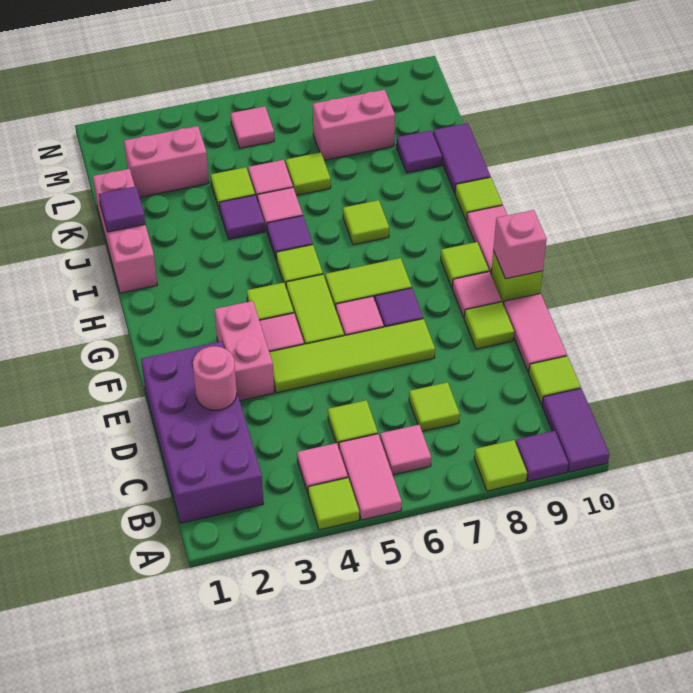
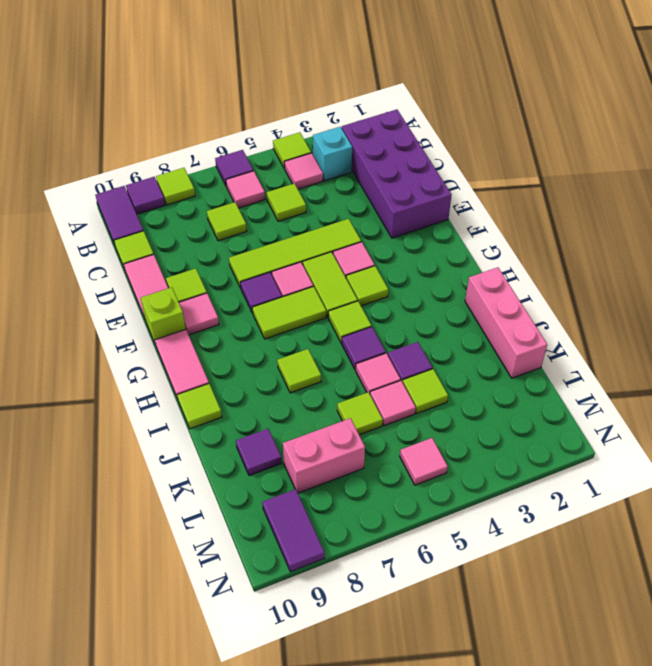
pink tile A5:B5 level 1 -> none
none -> cyan brick B3 level 1
pink round brick D2 level 2 -> none
pink brick E3:F3 level 1 -> none
pink brick F10 level 2 -> none
lime tile G9 level 1 -> none
purple tile J1 level 2 -> purple tile A6 level 1
purple tile J10:K10 level 1 -> purple tile M9:N9 level 1
pink brick L2:L3 level 1 -> none

